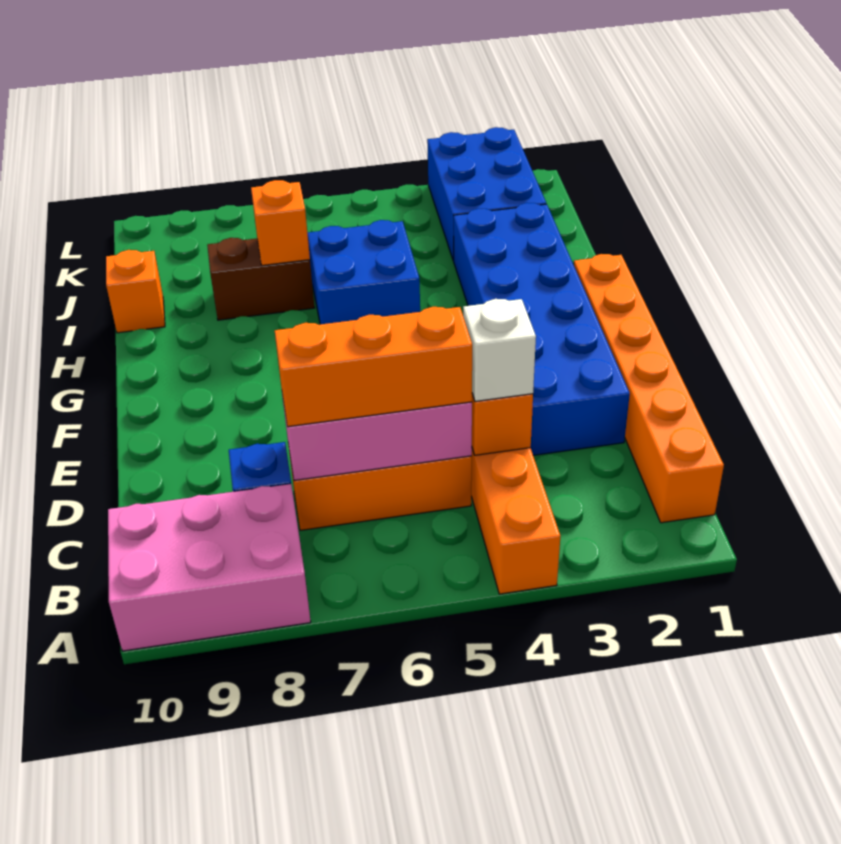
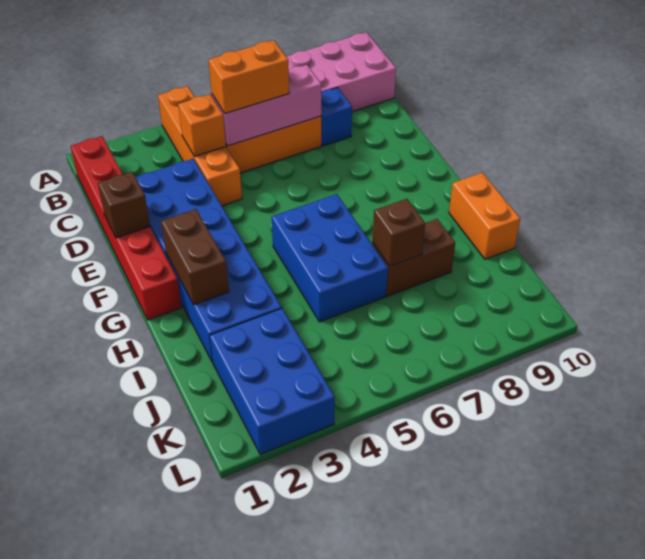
orange brick B1:G1 level 1 -> red brick B1:G1 level 1
white brick C4 level 3 -> none
orange brick C5:C7 level 3 -> orange brick C5:C6 level 3
none -> brown brick E1 level 2
none -> brown brick G2:H2 level 2
blue brick H5:I6 level 1 -> blue brick G5:I6 level 1
orange brick I7 level 2 -> brown brick I7 level 2
orange brick I10 level 1 -> orange brick H10:I10 level 1

